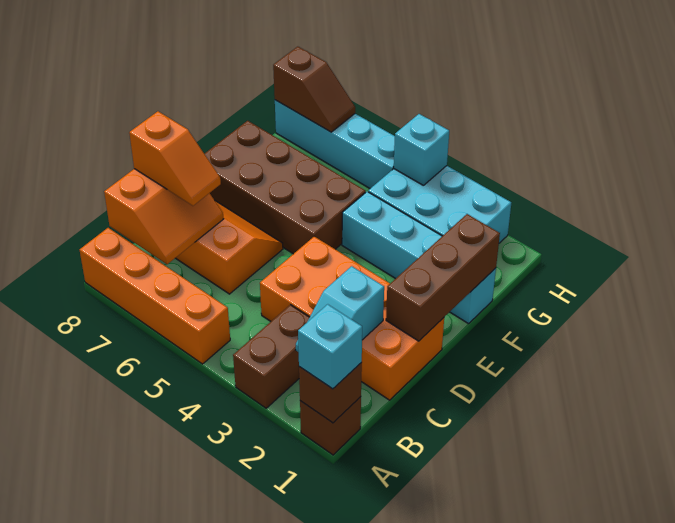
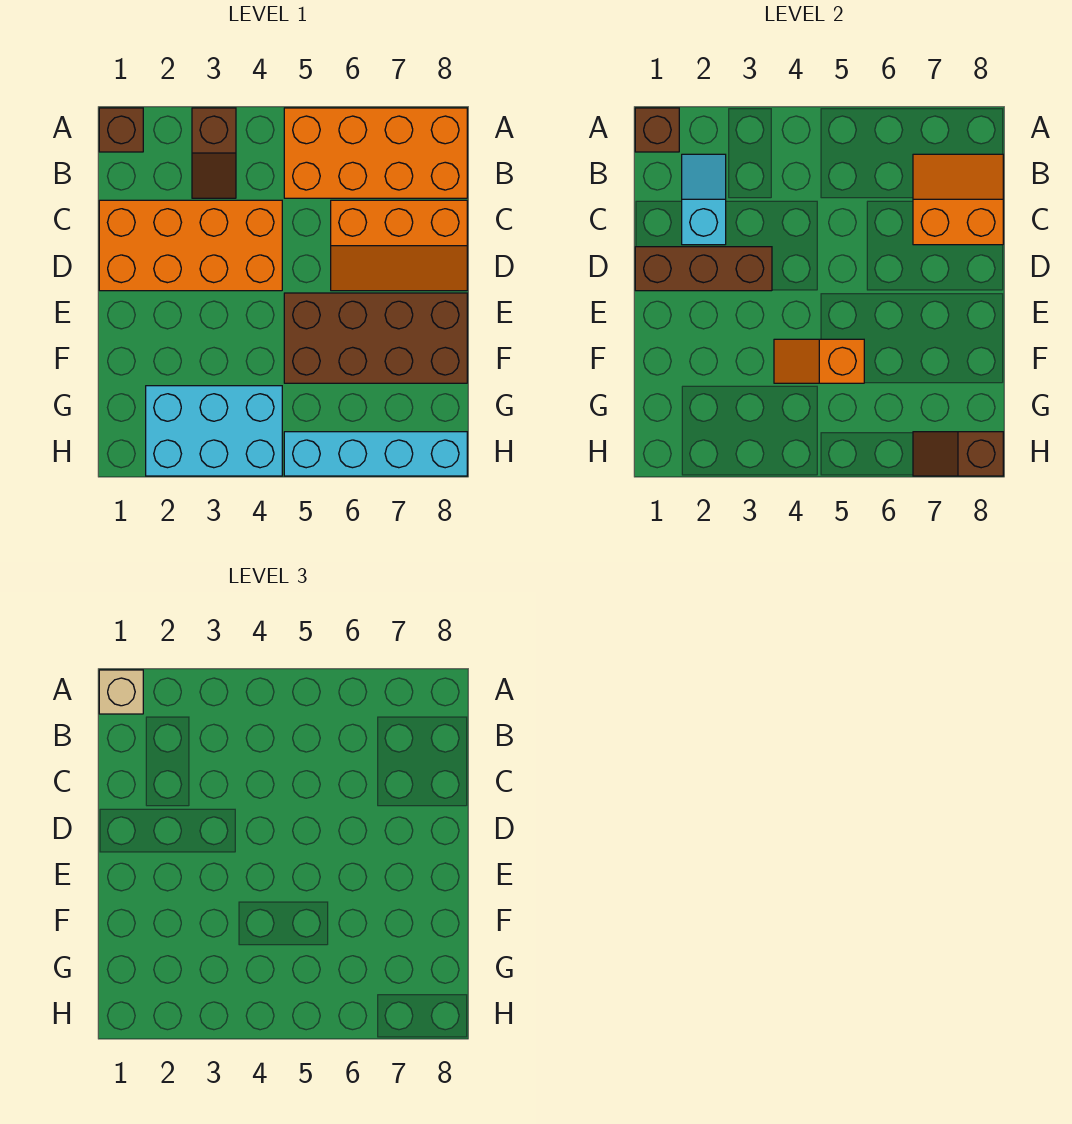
cyan brick A1 level 3 -> tan brick A1 level 3
brown brick A3:B3 level 1 -> brown slope A3:B3 level 1 top A
orange brick A5:A8 level 1 -> orange brick A5:B8 level 1
orange slope B7:C8 level 2 top 8 -> orange slope B7:C8 level 2 top C
orange slope C7:C8 level 3 top 8 -> orange slope F4:F5 level 2 top 5
brown brick D1:F1 level 2 -> brown brick D1:D3 level 2
cyan brick F1:F4 level 1 -> none
cyan brick H4 level 2 -> none

